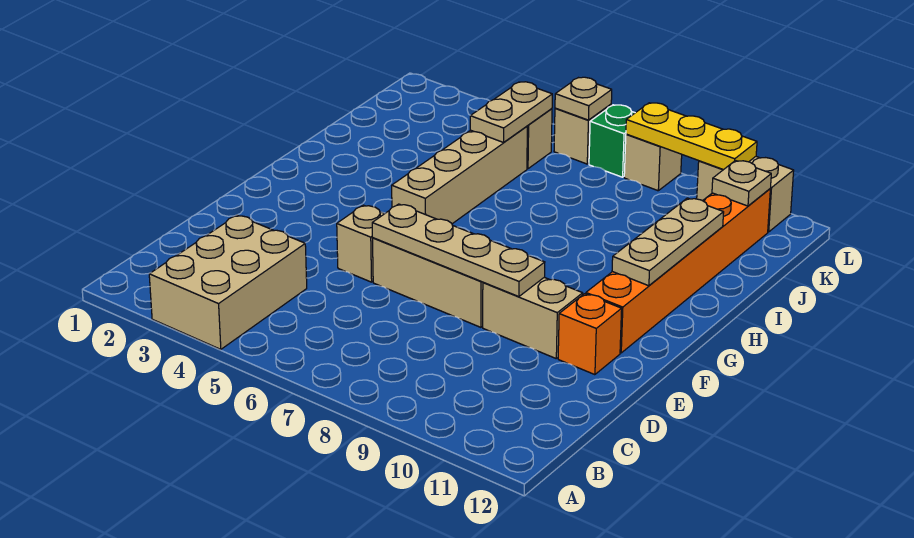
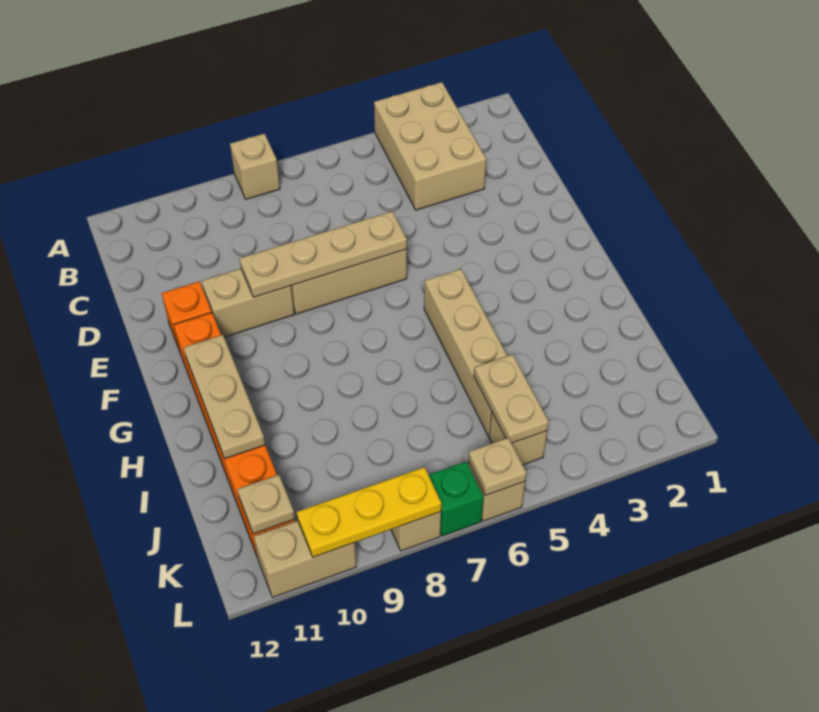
tan brick E5 level 1 -> tan brick A8 level 1

